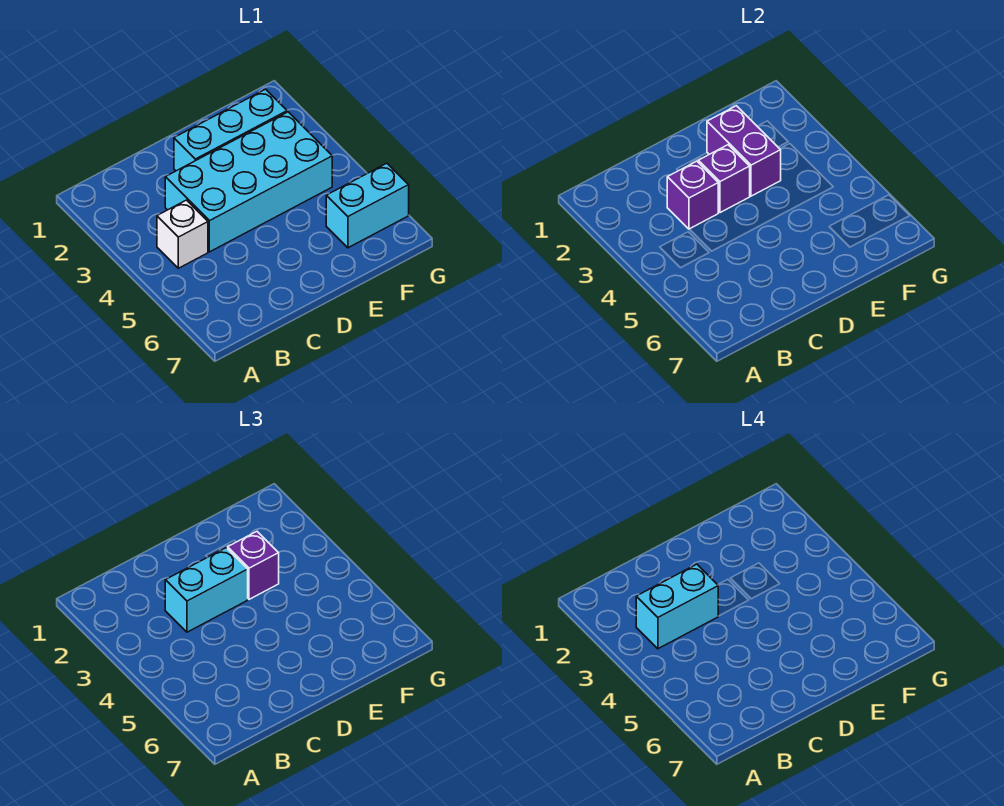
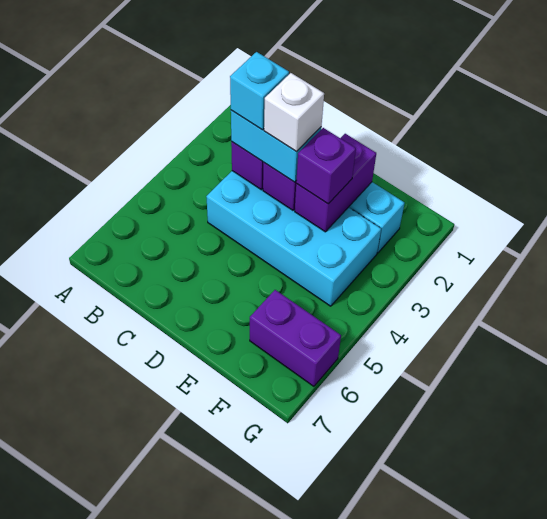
cyan brick B3:C3 level 4 -> cyan brick C3 level 4
white brick B4 level 1 -> white brick D3 level 4
cyan brick F6:G6 level 1 -> purple brick F6:G6 level 1

